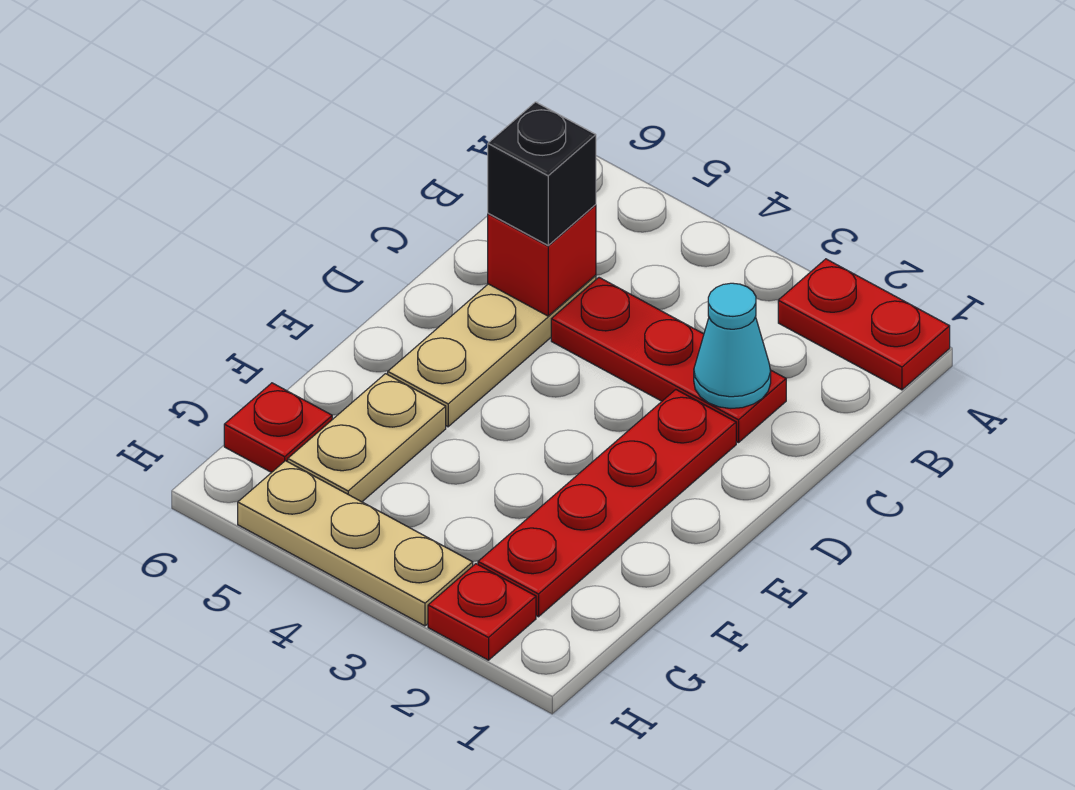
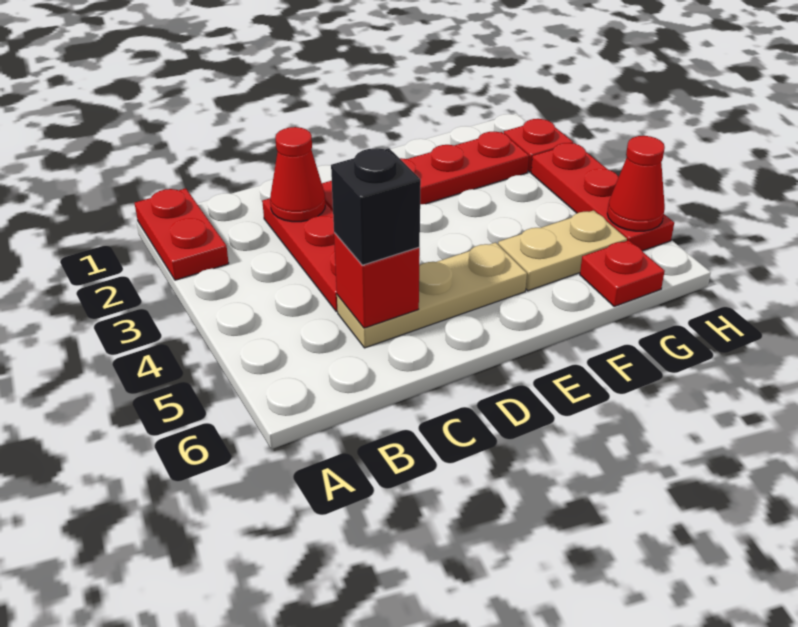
cyan cone C2 level 2 -> red cone C2 level 2
tan plate H3:H5 level 1 -> red plate H3:H5 level 1
none -> red cone H5 level 2

